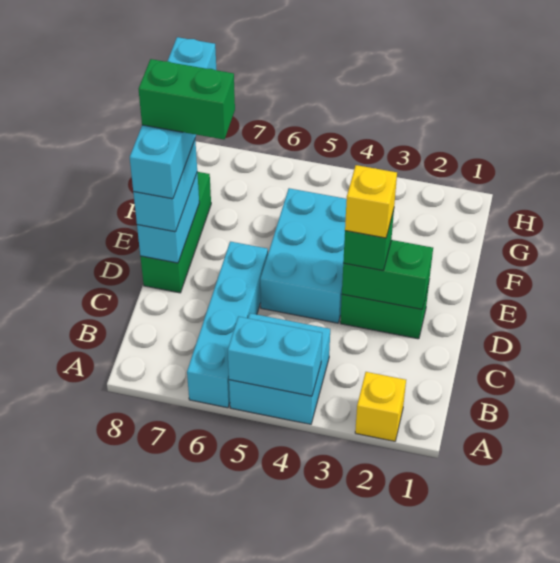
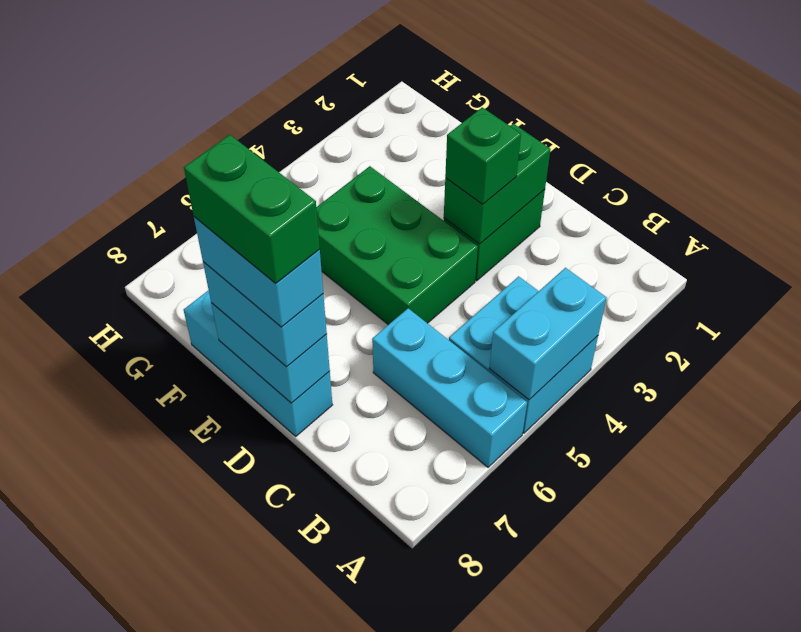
yellow brick A2 level 1 -> none
cyan brick A6:D6 level 1 -> cyan brick A6:C6 level 1
yellow brick D3 level 4 -> none
cyan brick D4:F5 level 1 -> green brick D4:F5 level 1
green brick D8:F8 level 1 -> cyan brick D8:F8 level 1
cyan brick D8:G8 level 4 -> cyan brick D8:E8 level 4
green brick E7:E8 level 5 -> green brick D8:E8 level 5

